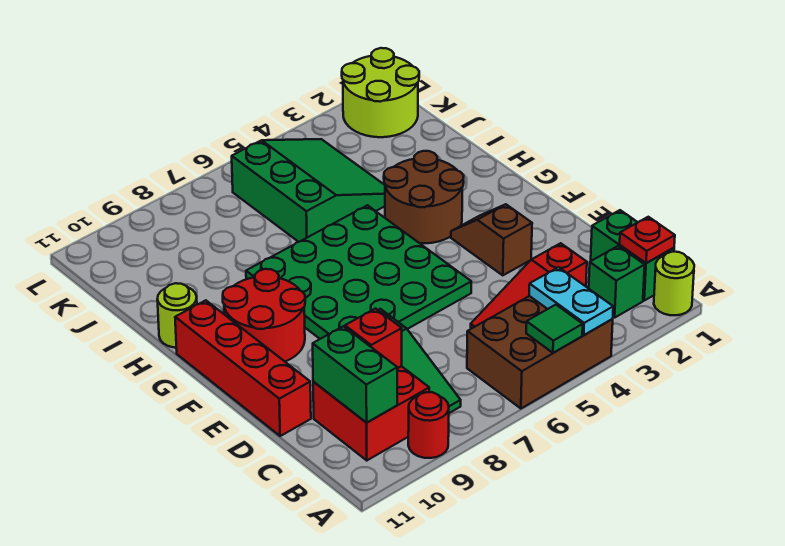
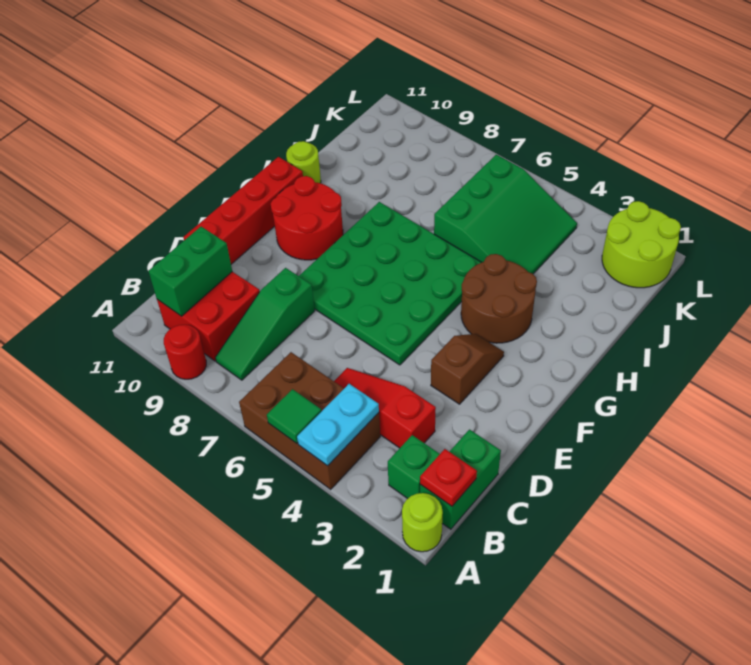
red brick C9 level 2 -> none

